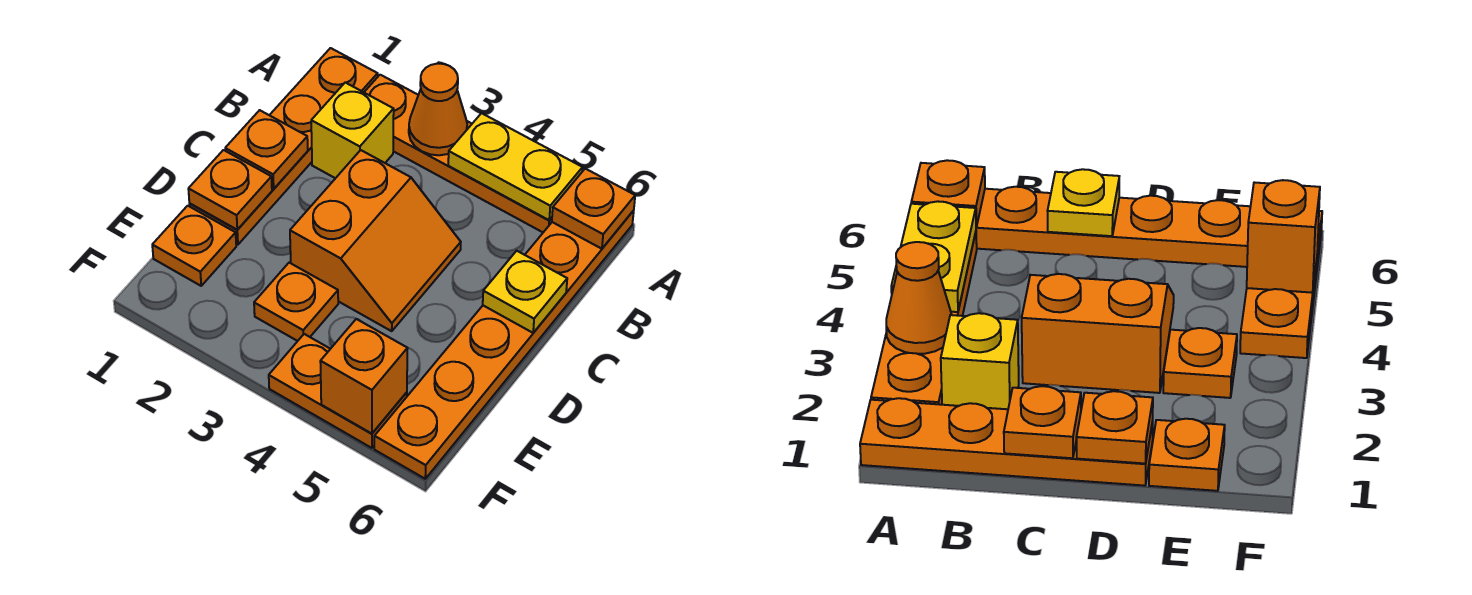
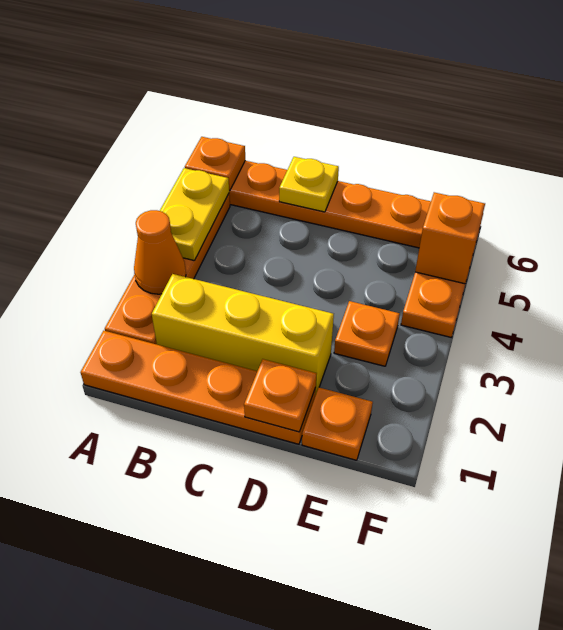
yellow brick B2 level 1 -> yellow brick B2:D2 level 1
orange plate C1 level 2 -> none
orange slope C3:D4 level 1 top 3 -> none

